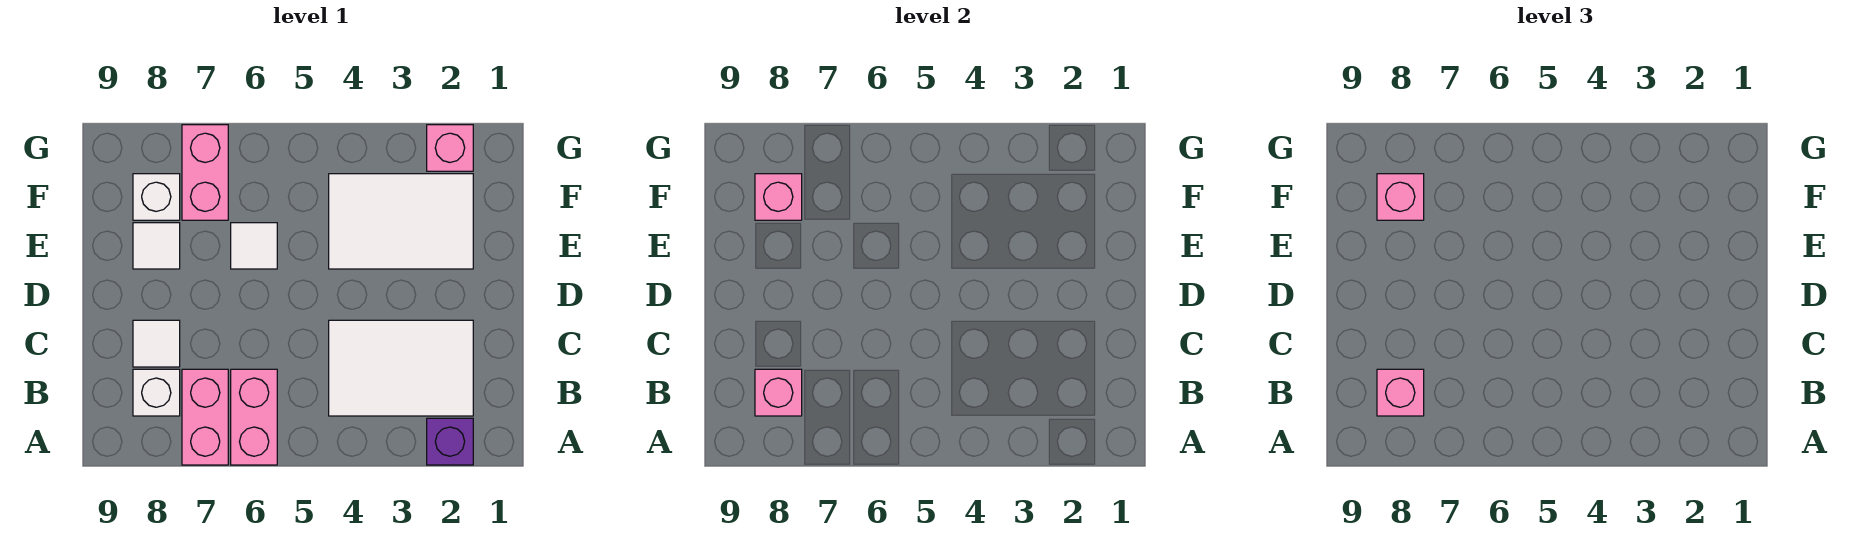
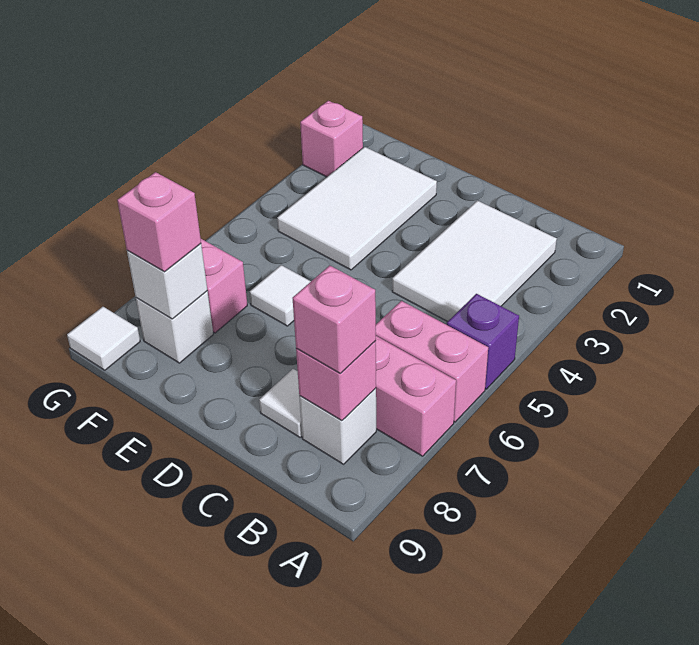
purple brick A2 level 1 -> purple brick A5 level 1
white tile E8 level 1 -> white tile G9 level 1
pink brick F8 level 2 -> white brick F8 level 2

